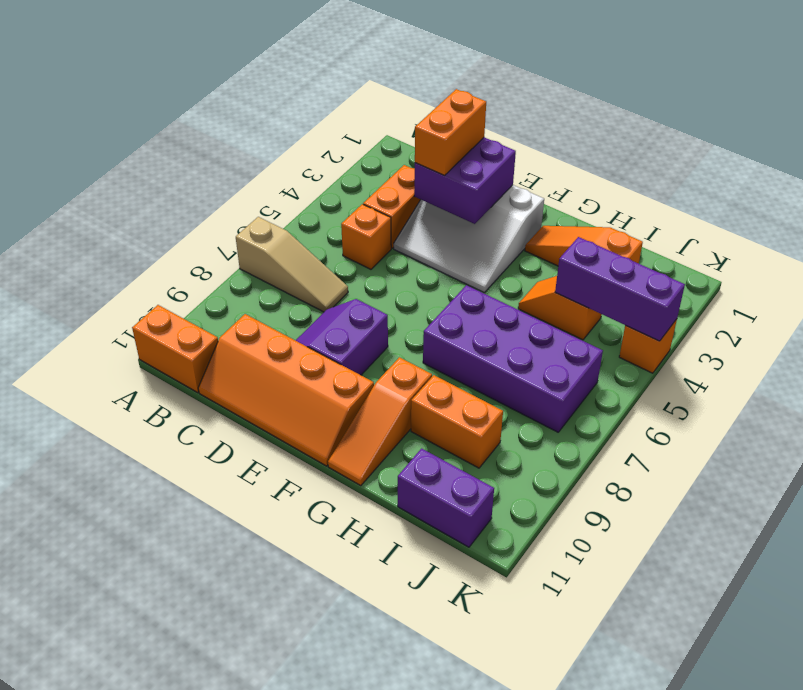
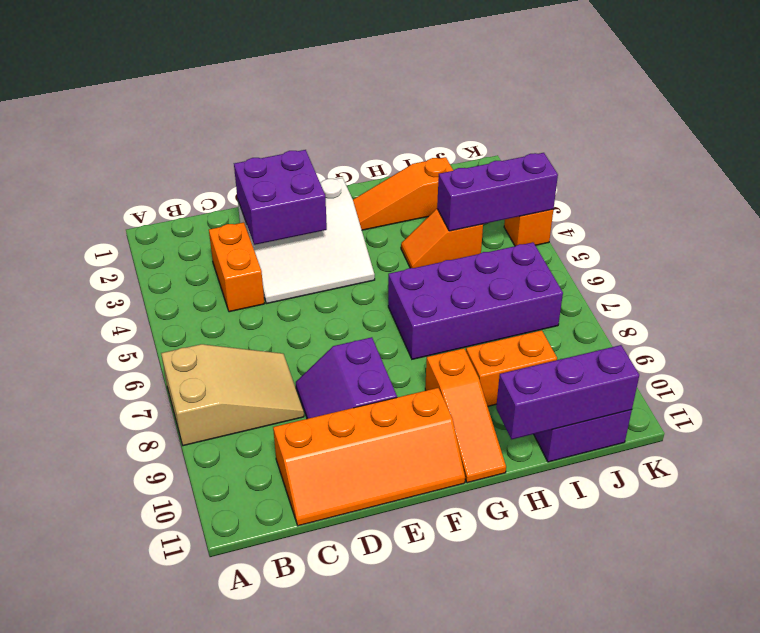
tan slope A7:C7 level 1 top A -> tan slope A7:C8 level 1 top A
orange brick A11:B11 level 1 -> none
orange brick C5 level 1 -> none
orange brick D2:D3 level 3 -> none
none -> purple brick H11:J11 level 2

